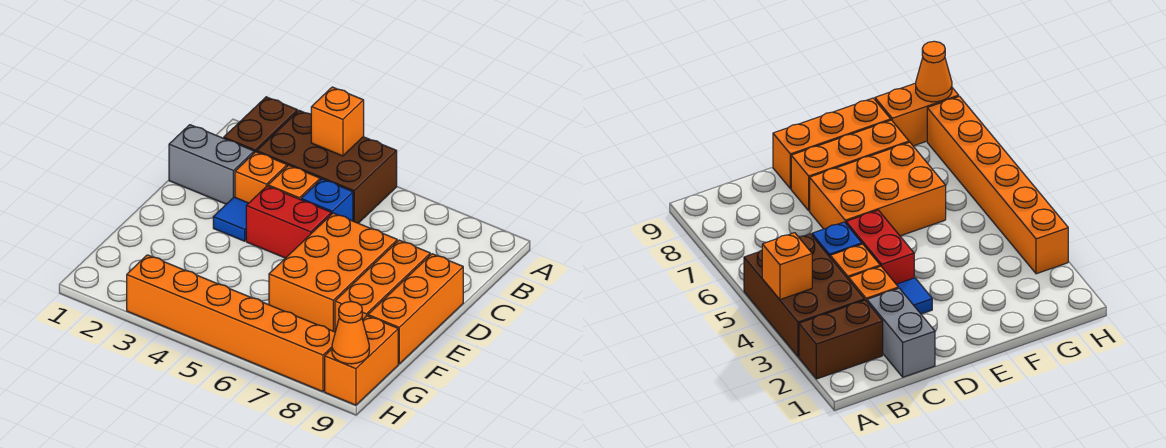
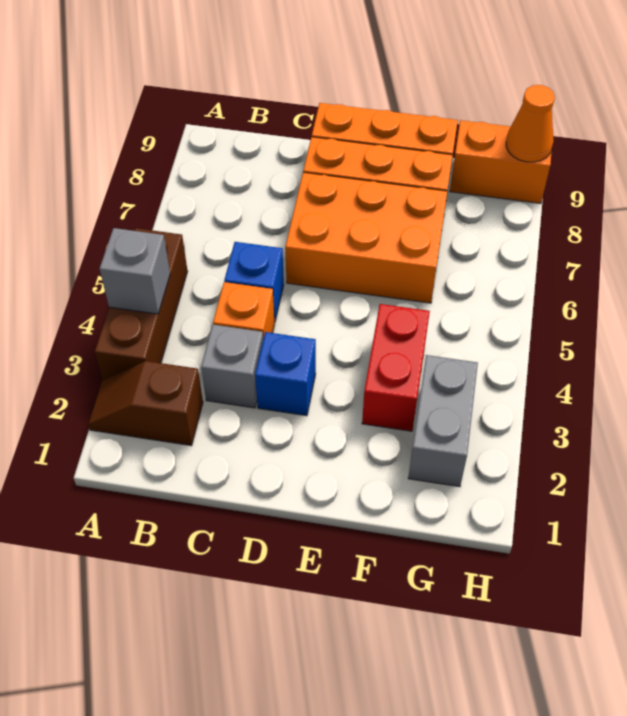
brown brick A2:B2 level 1 -> brown slope A2:B2 level 1 top B
brown brick A3:B5 level 1 -> brown brick A3:A5 level 1
orange brick A4 level 2 -> grey brick A4 level 2
grey brick C1:C2 level 1 -> grey brick G2:G3 level 1
orange brick C3 level 1 -> grey brick C3 level 1
blue tile D3 level 1 -> blue brick D3 level 1
red brick D4:D5 level 1 -> red brick F3:F4 level 1
orange brick H3:H8 level 1 -> none

